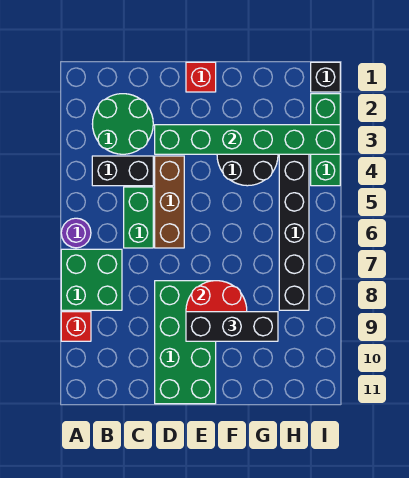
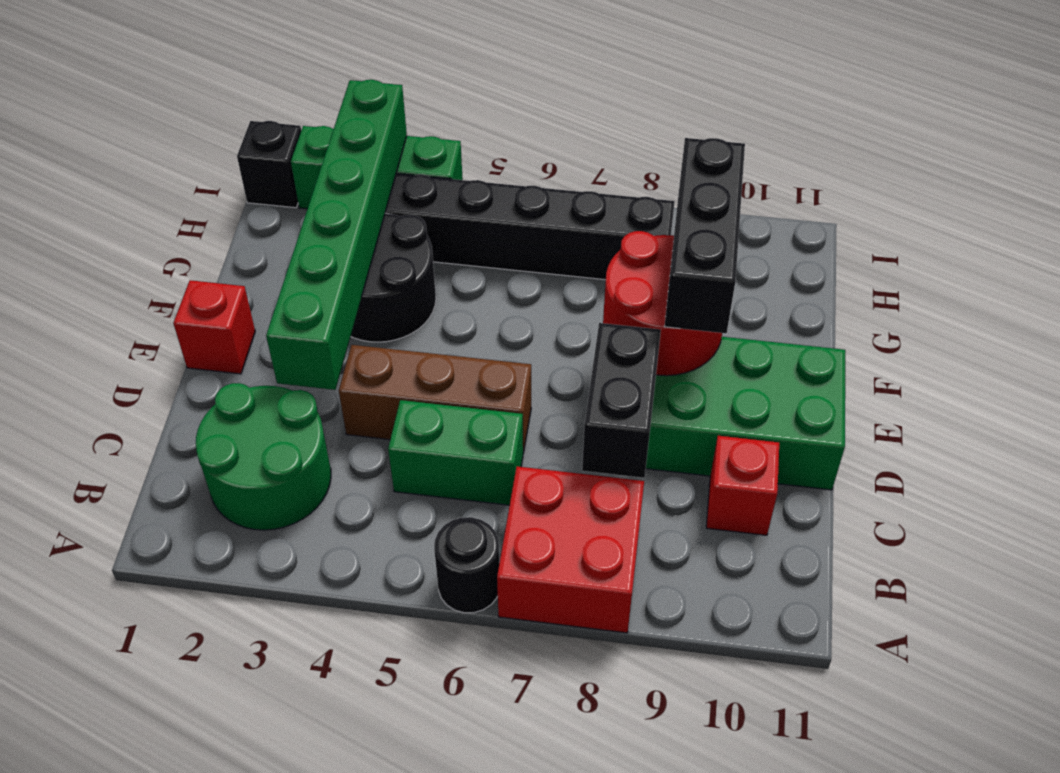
purple round brick A6 level 1 -> black round brick A6 level 1
green brick A7:B8 level 1 -> red brick A7:B8 level 1
red brick A9 level 1 -> red brick C10 level 1
black brick B4:C4 level 1 -> black brick C8:D8 level 2

